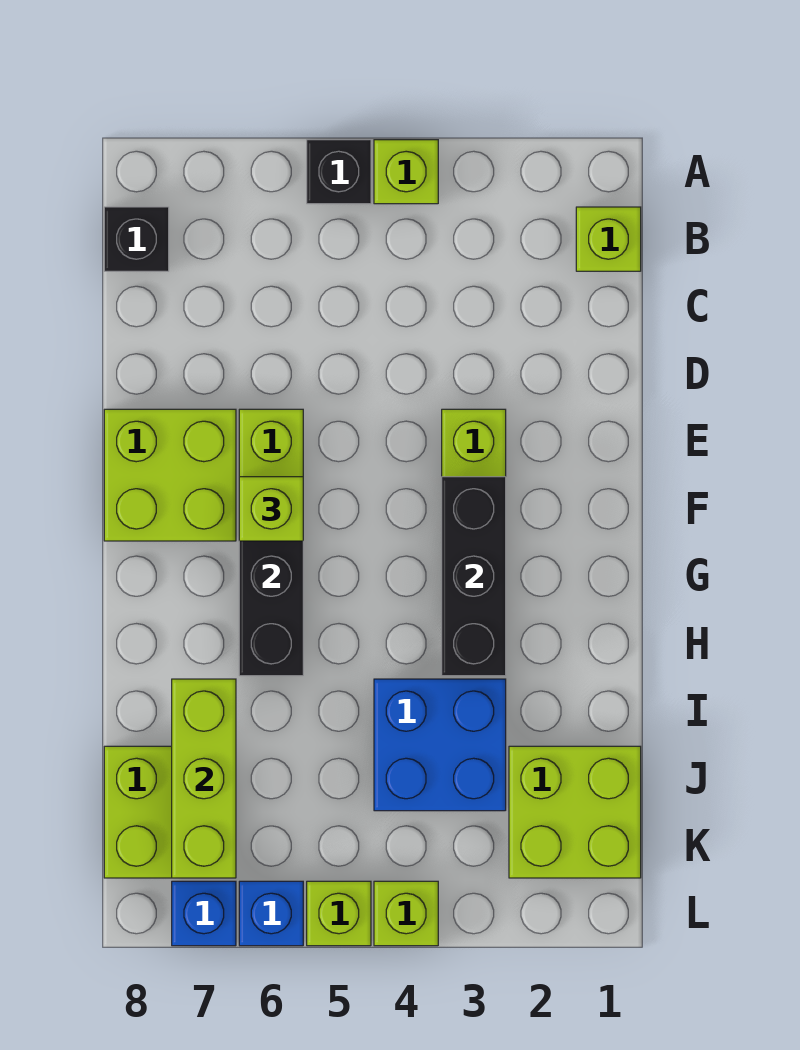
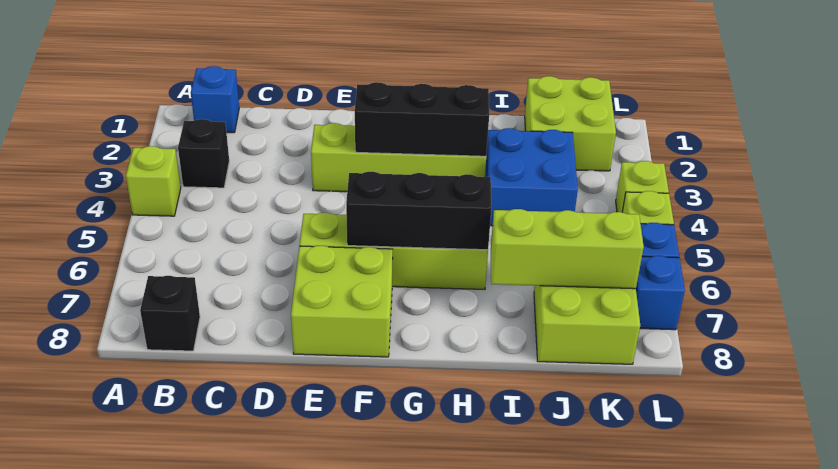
black brick A5 level 1 -> black brick B3 level 1
lime brick B1 level 1 -> blue brick B1 level 1
lime brick F6 level 3 -> none

